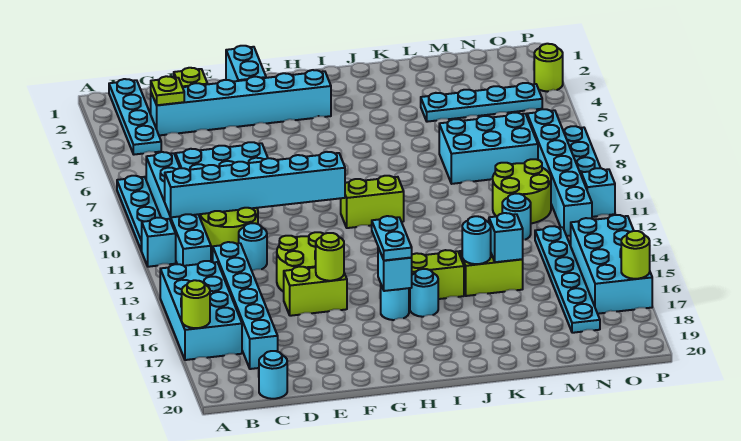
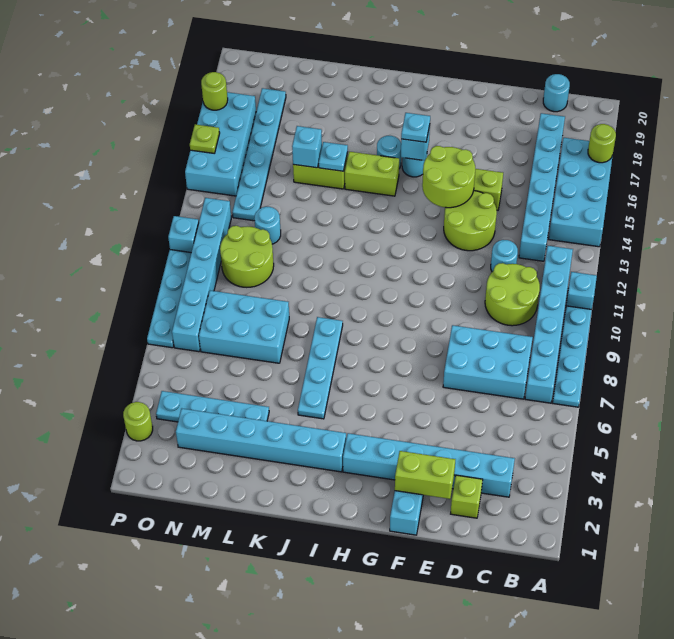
cyan plate B1:B4 level 1 -> cyan plate J5:J8 level 1
cyan brick B10:G10 level 2 -> cyan brick I3:N3 level 1
lime plate C3 level 2 -> lime plate P15 level 2
lime round brick F15 level 2 -> lime round brick F14:G15 level 2
lime brick H10:I10 level 1 -> lime brick E2:F2 level 2
cyan plate H15:H16 level 3 -> cyan plate H16 level 3
cyan round brick K15 level 2 -> cyan plate K15 level 2

